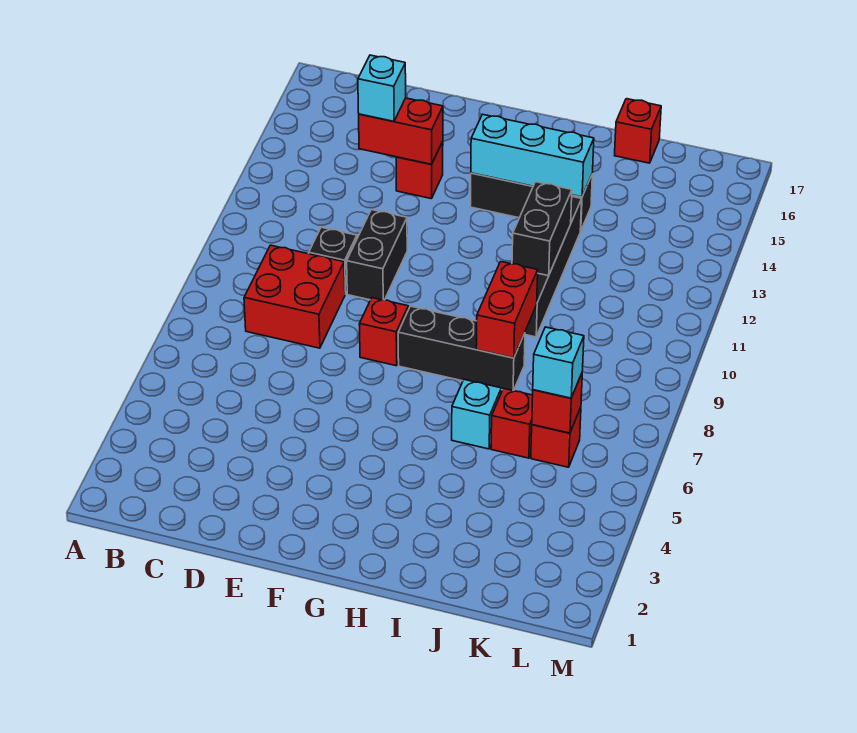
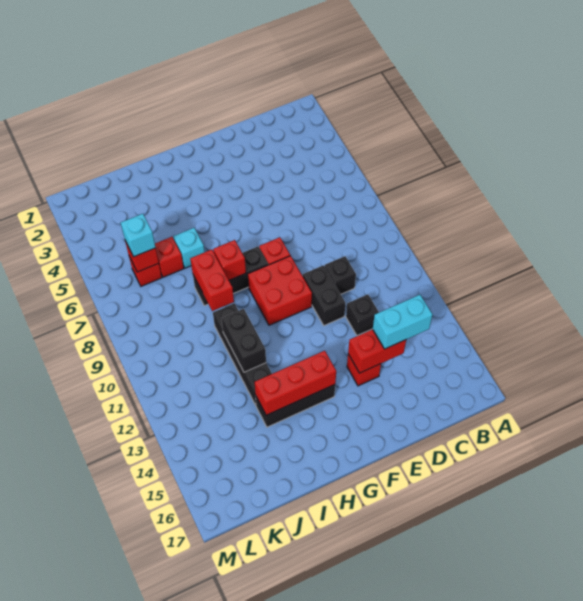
red brick C8:D9 level 1 -> red brick F9:G10 level 1
none -> black brick D12 level 1
cyan brick D14 level 3 -> cyan brick C14:D14 level 3
cyan brick G14:I14 level 2 -> red brick G14:I14 level 2
red brick J17 level 1 -> red brick H8 level 2

